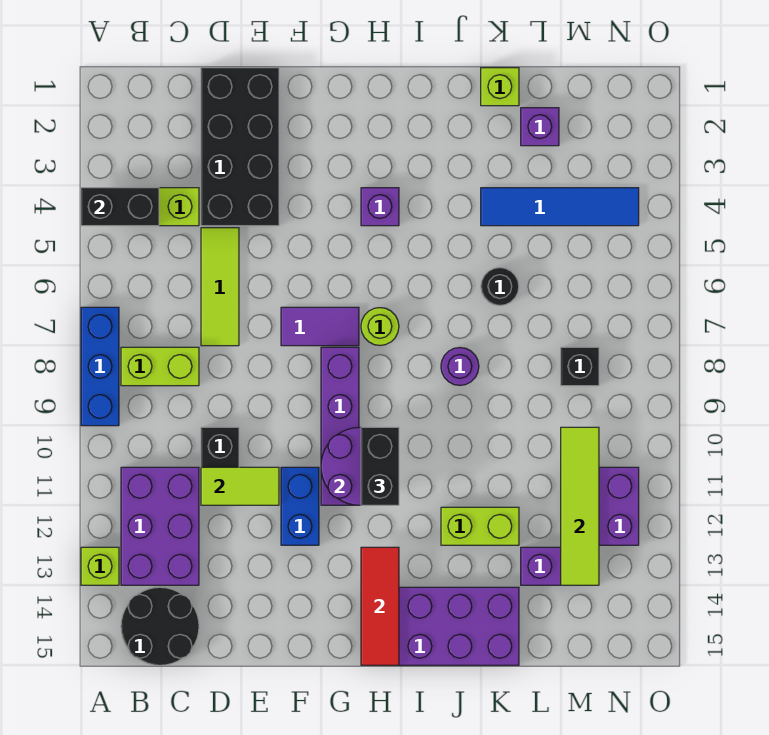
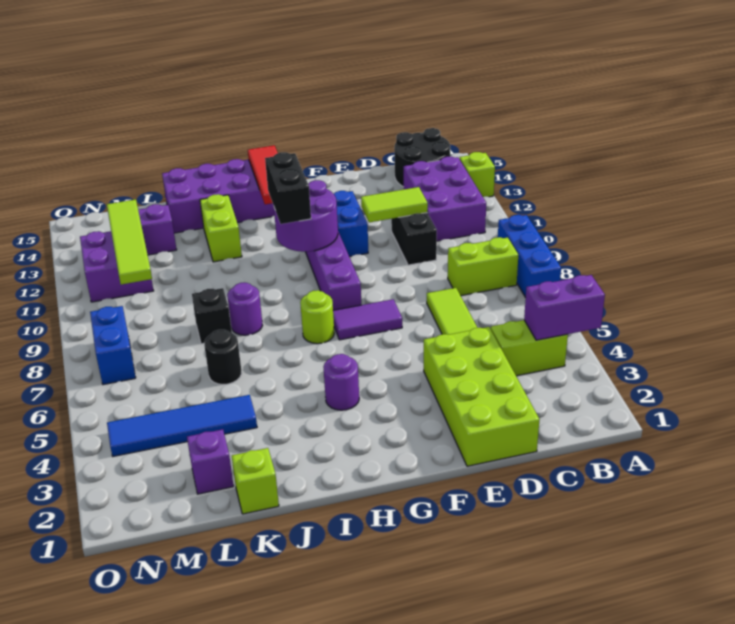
black brick A4:B4 level 2 -> purple brick A4:B4 level 2
black brick D1:E4 level 1 -> lime brick D1:E4 level 1
purple brick H4 level 1 -> purple round brick H4 level 1
lime brick J12:K12 level 1 -> lime brick J12:J13 level 1
black brick M8 level 1 -> black brick K8 level 1
none -> blue brick N7:N8 level 1

